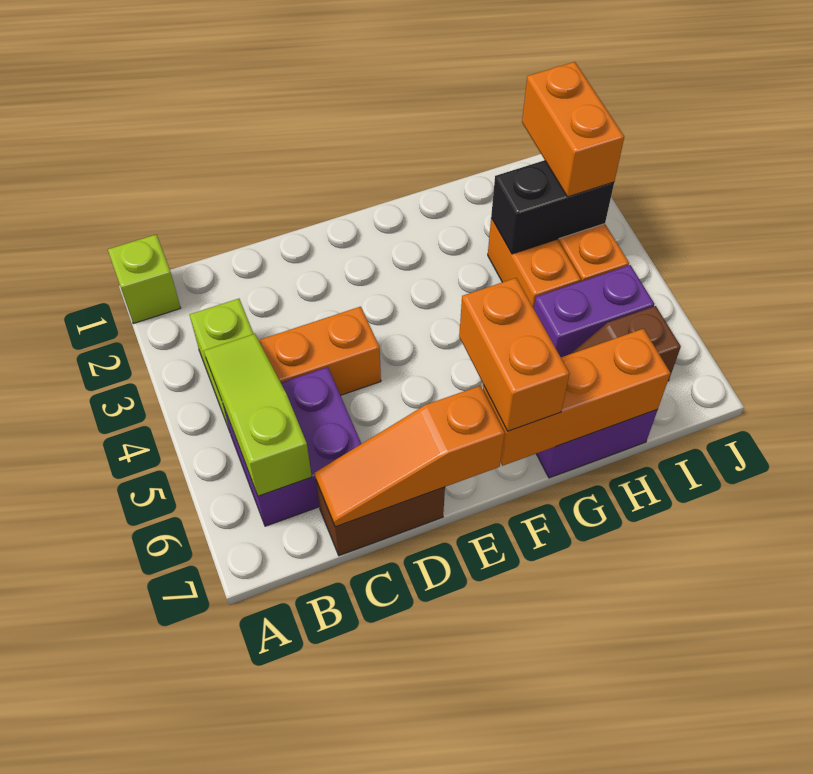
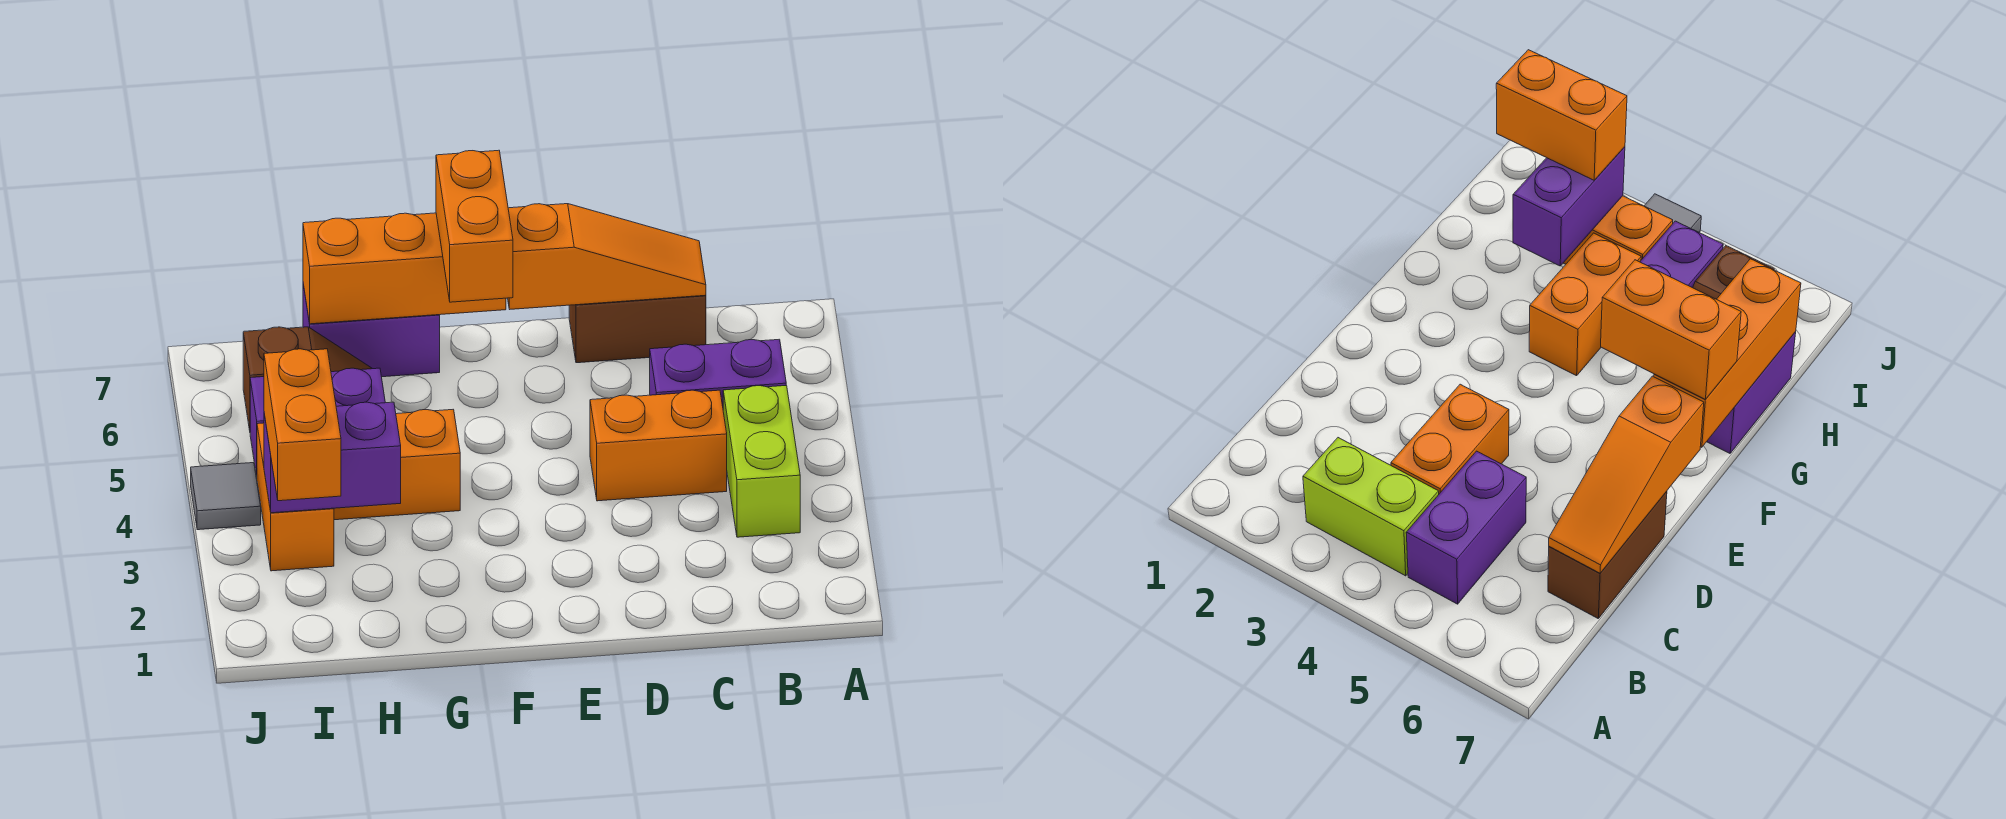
lime brick A1 level 1 -> none
lime slope B4:B6 level 2 top 6 -> none
purple brick B5:C6 level 1 -> purple brick B5:C5 level 1
orange brick H3:H4 level 1 -> orange brick G4:H4 level 1
black brick H3:I3 level 2 -> purple brick H3:I3 level 2
none -> grey tile J4 level 1

